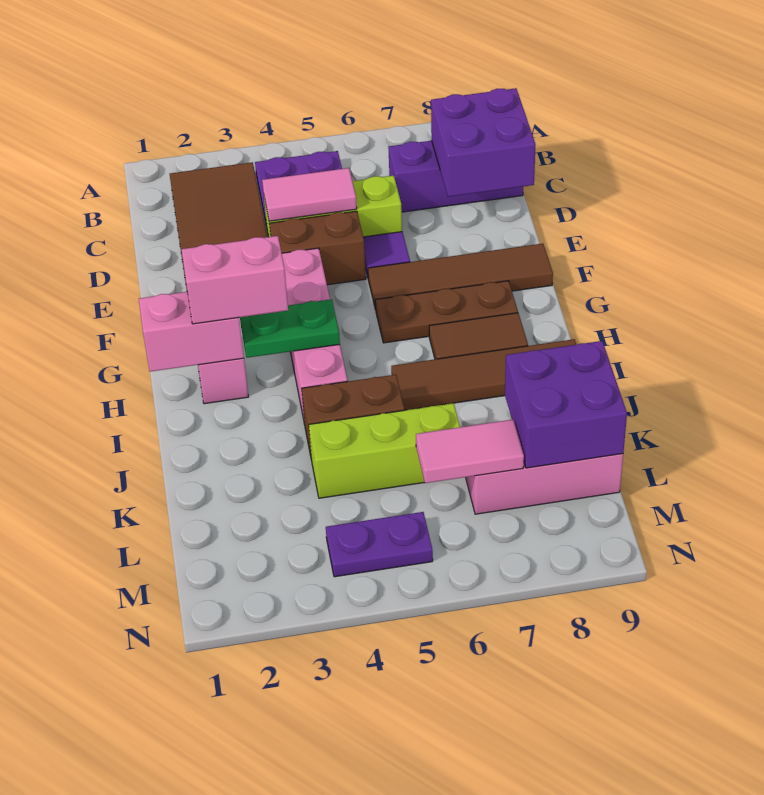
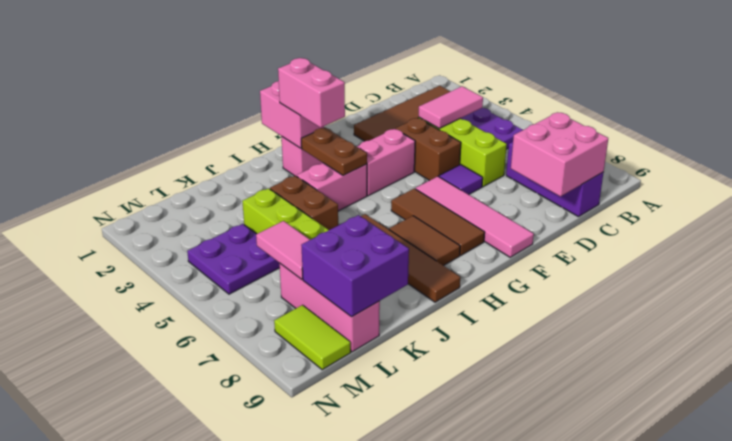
purple brick C8:D9 level 2 -> pink brick C8:D9 level 2
pink tile D4:D5 level 2 -> pink tile C4:D4 level 2
brown tile F6:F9 level 1 -> pink tile F6:F9 level 1
brown plate G6:G8 level 1 -> brown tile G6:G8 level 1
green plate H3:H4 level 2 -> brown plate H3:H4 level 2
purple plate M4:M5 level 1 -> purple plate L4:M5 level 1
none -> lime tile M8:M9 level 1

